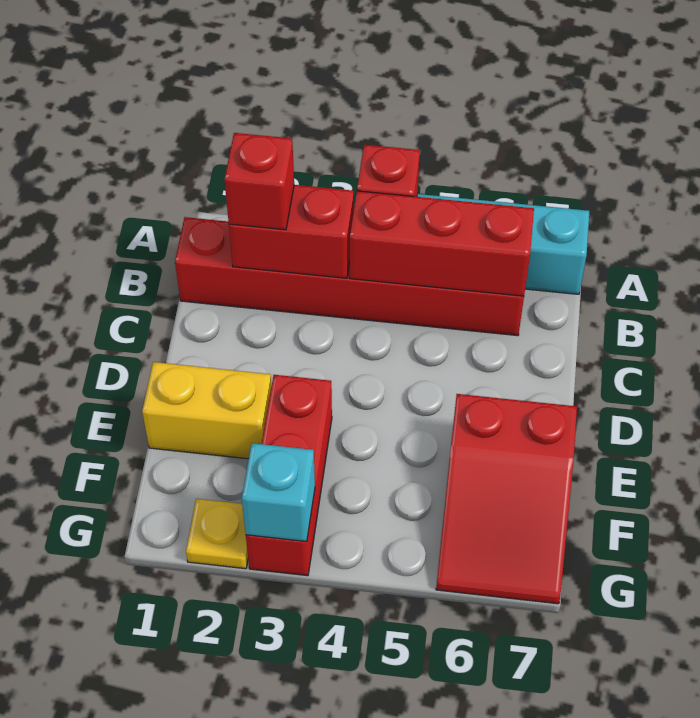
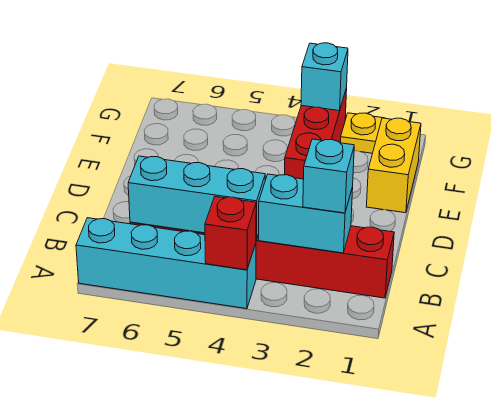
red brick B2:B3 level 2 -> cyan brick B2:B3 level 2
red brick B2 level 3 -> cyan brick B2 level 3
red brick B4:B6 level 2 -> cyan brick B4:B6 level 2
yellow brick E1:E2 level 1 -> yellow brick E1:F1 level 1
red slope E6:G7 level 1 top E -> none

